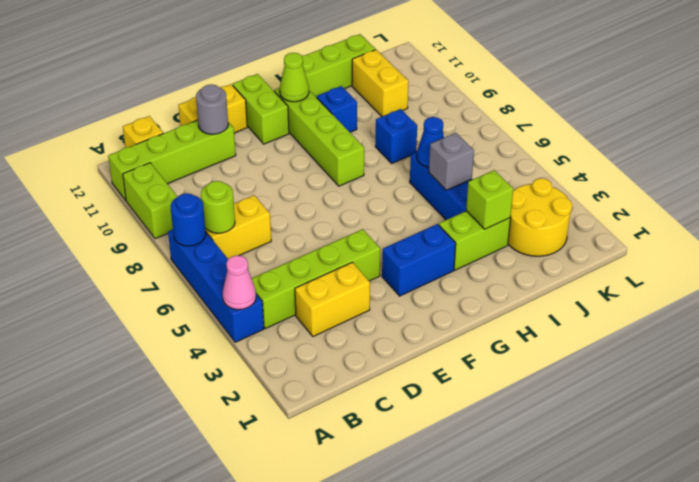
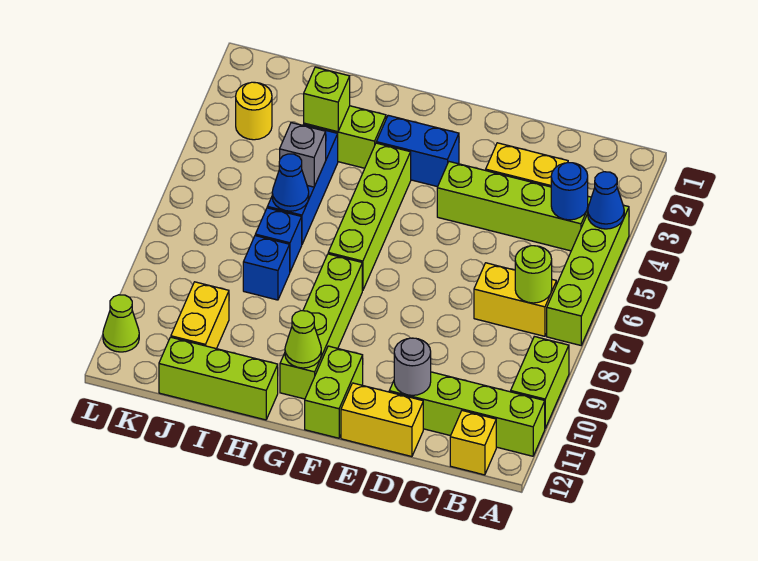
blue brick A4:A7 level 1 -> lime brick A4:A7 level 1
pink cone A4 level 2 -> blue cone A4 level 2
blue round brick A7 level 2 -> blue round brick B4 level 2
none -> lime brick G4:G7 level 1
blue brick H10 level 1 -> blue brick I7 level 1
yellow round brick J2:K3 level 1 -> yellow round brick K3 level 1
none -> lime cone L11 level 1

